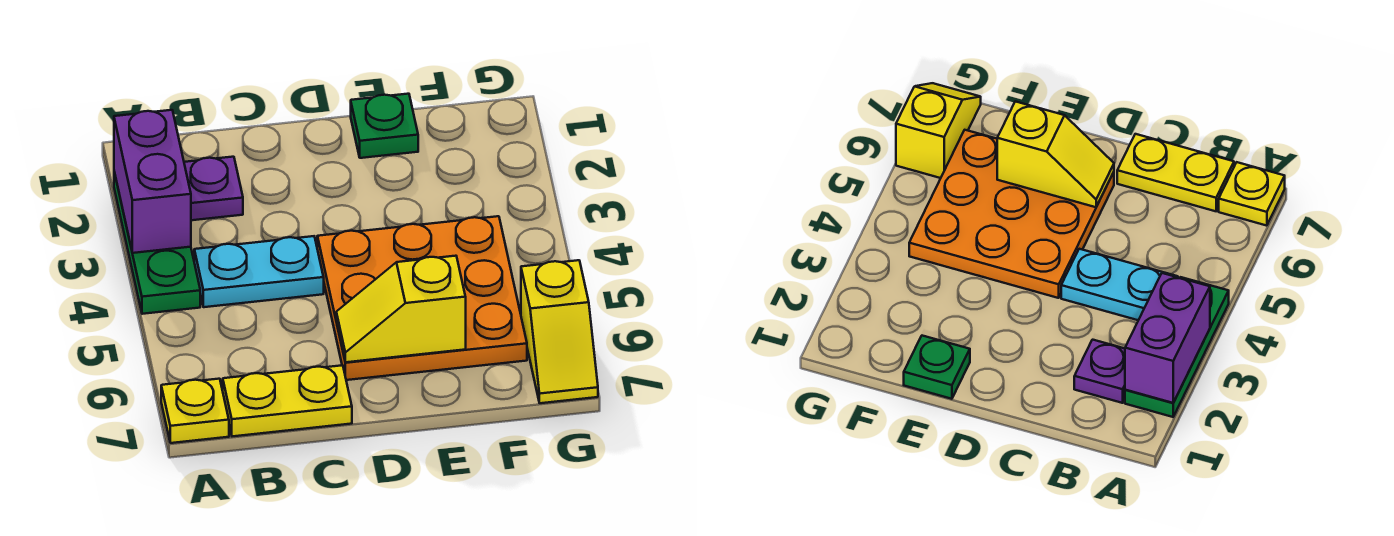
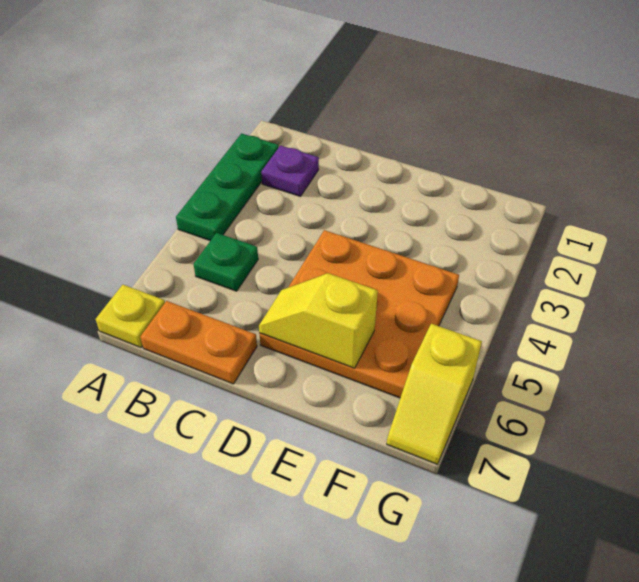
purple brick A2:A3 level 2 -> none
cyan plate B4:C4 level 1 -> none
yellow plate B7:C7 level 1 -> orange plate B7:C7 level 1
green plate E1 level 1 -> green plate B5 level 1

